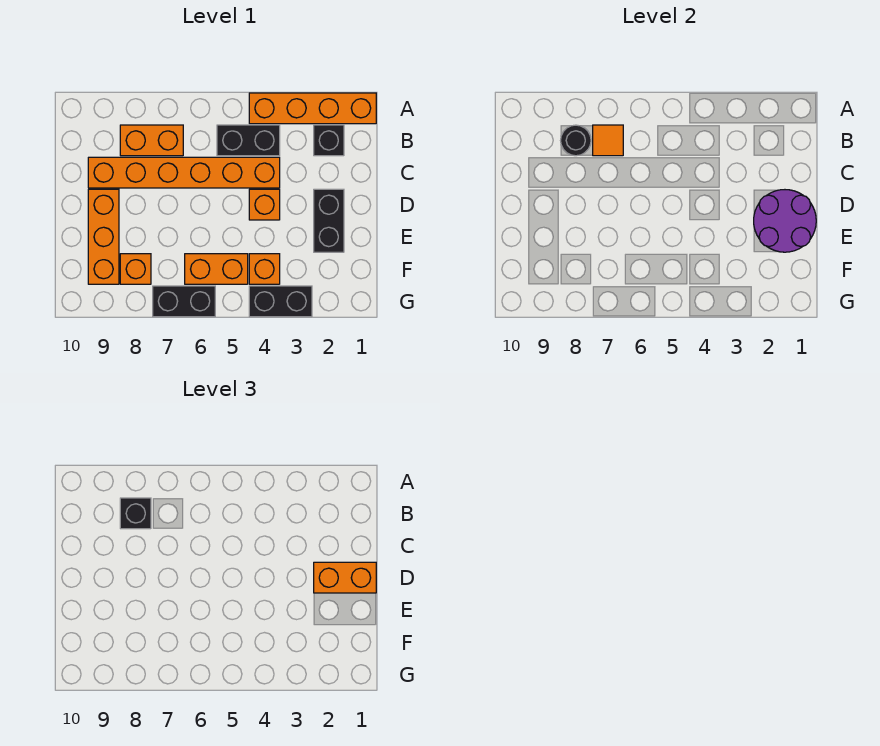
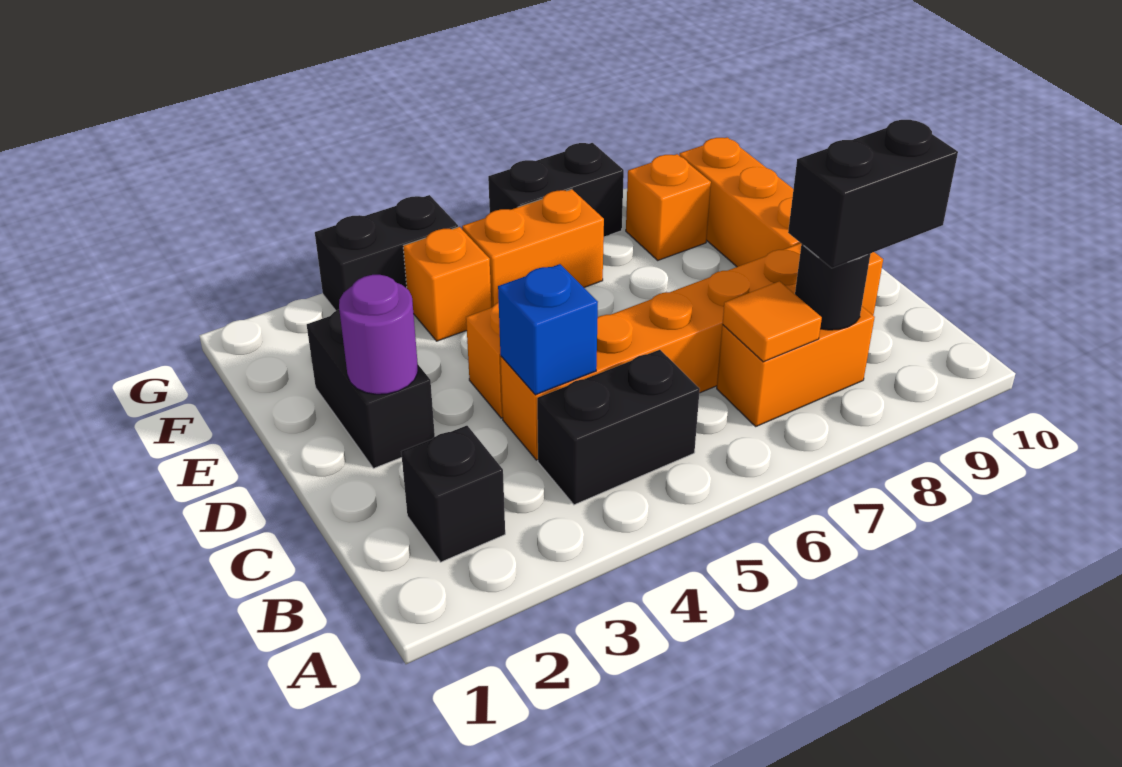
orange brick A1:A4 level 1 -> none
black brick B8 level 3 -> black brick B8:B9 level 3
none -> blue brick C4 level 2
purple round brick D1:E2 level 2 -> purple round brick D2 level 2
orange brick D1:D2 level 3 -> none

